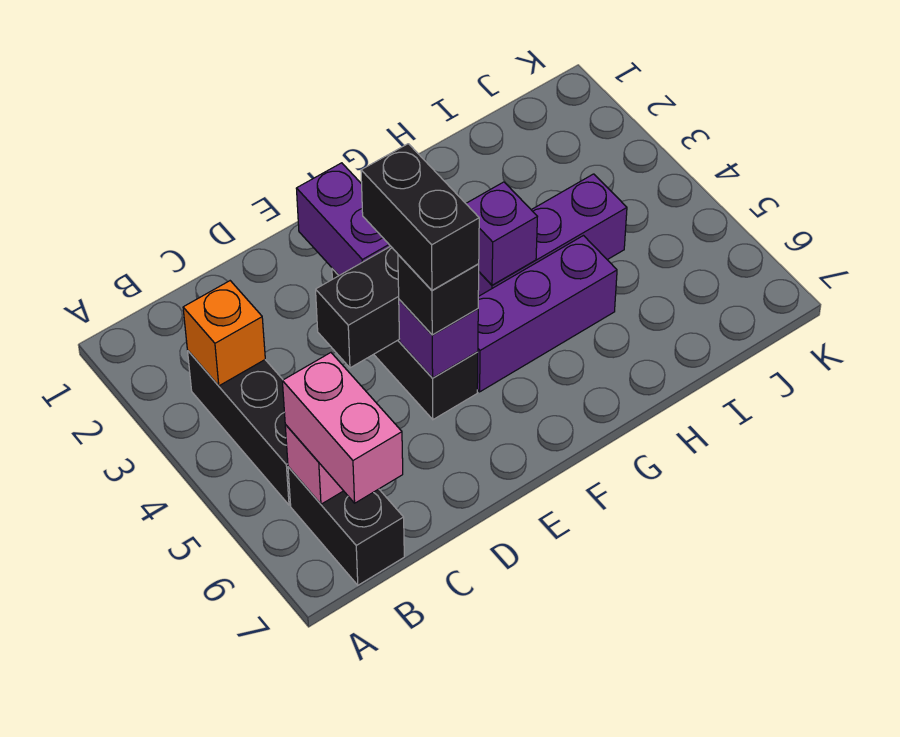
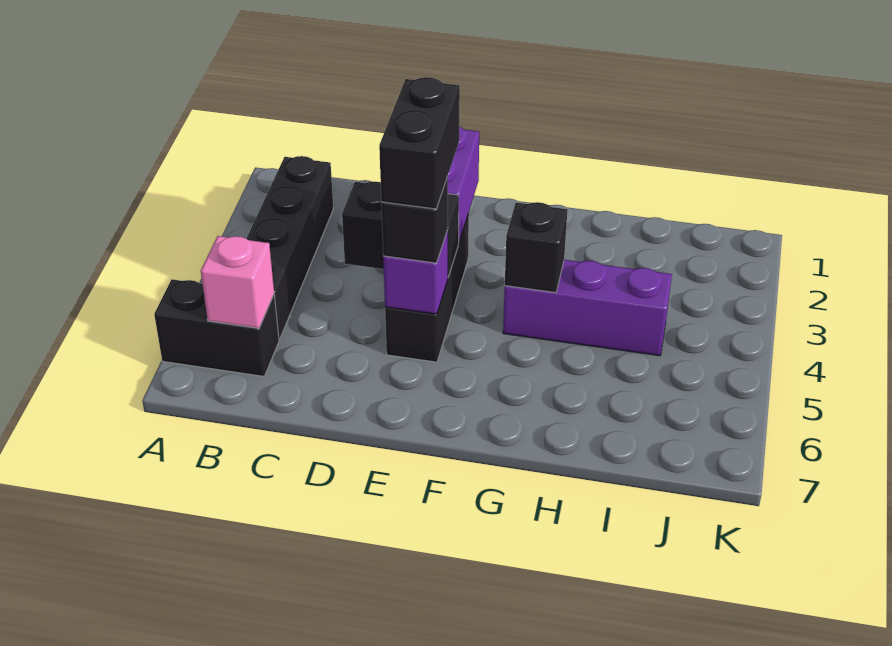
black brick B3:B5 level 1 -> black brick B2:B5 level 1
orange brick B3 level 2 -> none
black brick B6:B7 level 1 -> black brick A6:B6 level 1
pink brick B6:B7 level 3 -> none
purple brick F5:H5 level 1 -> none
purple brick G4 level 2 -> black brick G4 level 2

